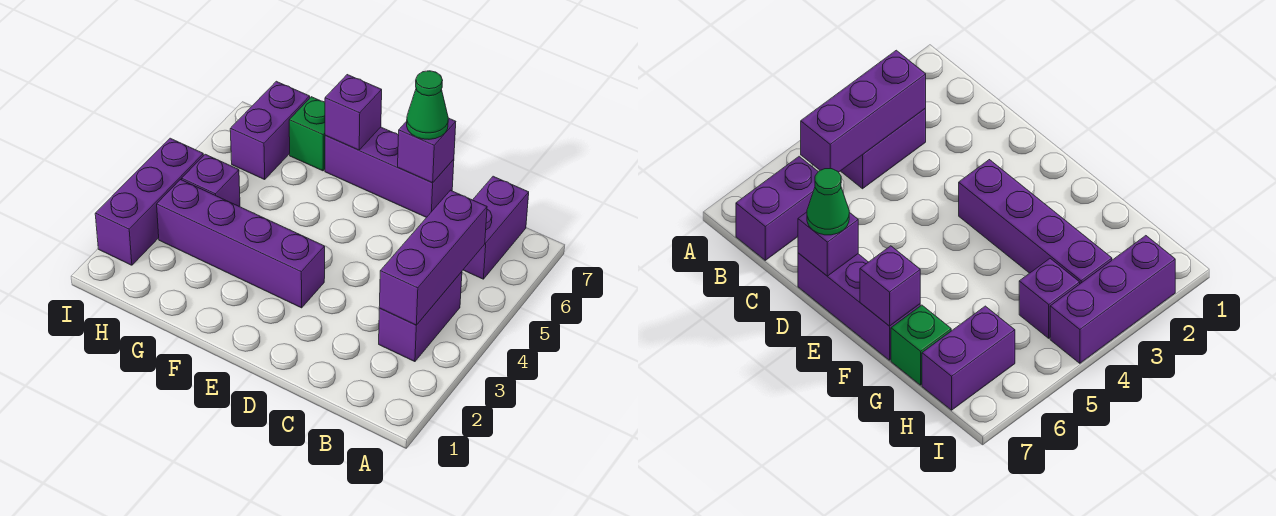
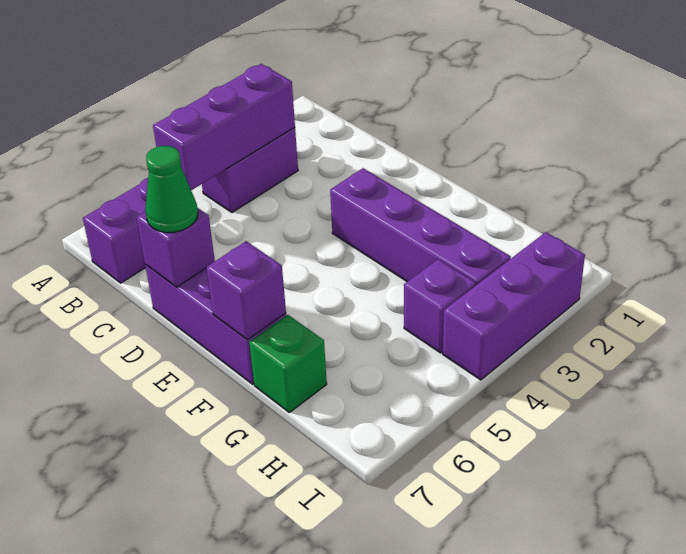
purple brick H6:H7 level 1 -> none

